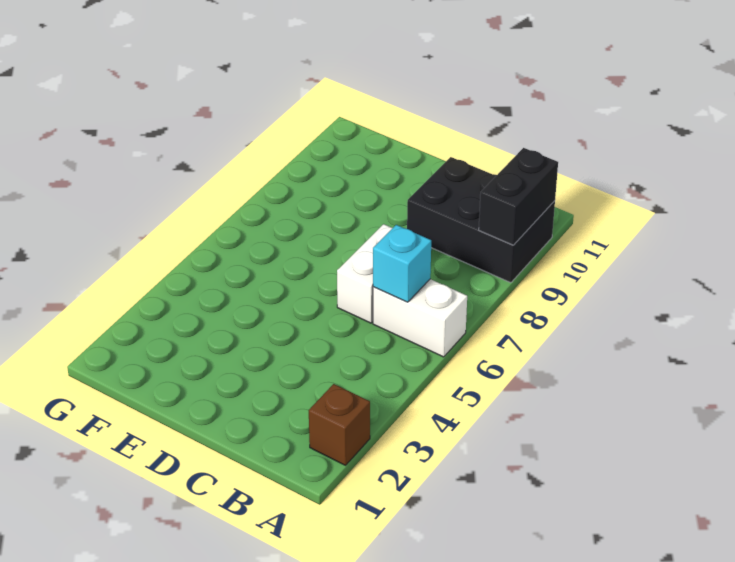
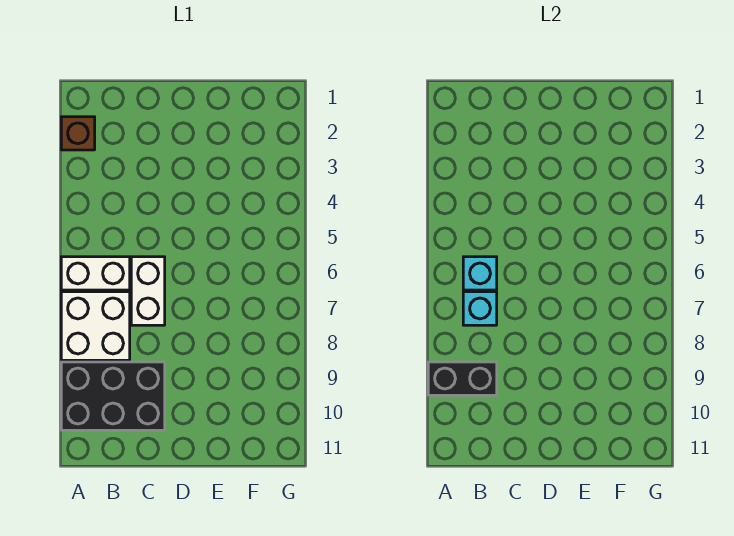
none -> white brick A7:B8 level 1
black brick A9:A10 level 2 -> black brick A9:B9 level 2
none -> cyan brick B7 level 2

